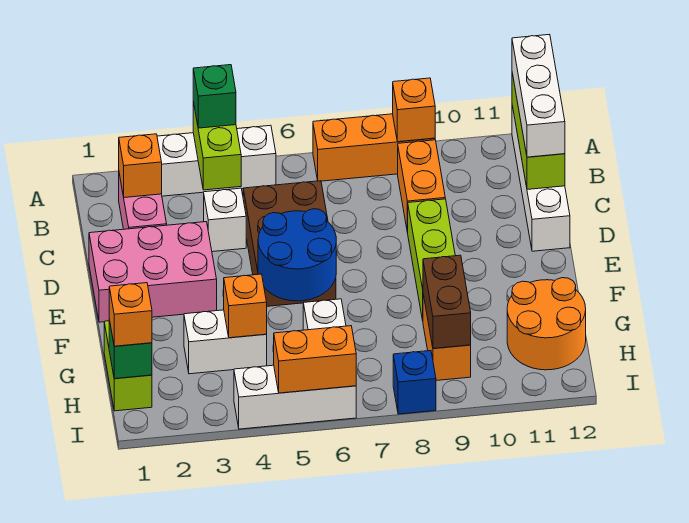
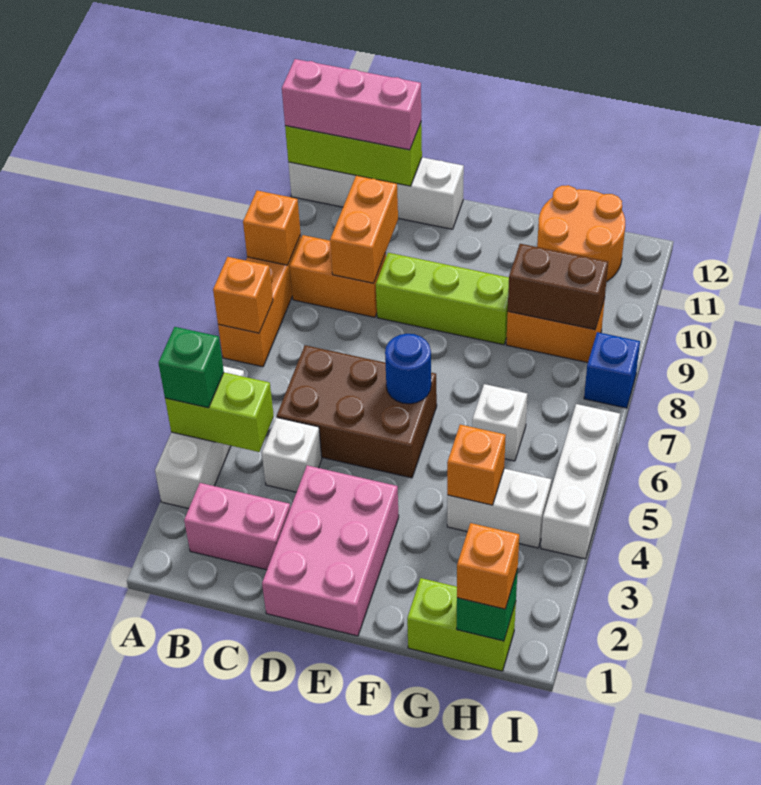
white brick A12:C12 level 3 -> pink brick A12:C12 level 3
orange brick B2 level 2 -> orange brick A7 level 2
blue round brick E5:F6 level 2 -> blue round brick E6 level 2
white brick G3:G4 level 1 -> white brick G4:H4 level 1
orange brick I5:I6 level 2 -> orange brick C9:C10 level 2

